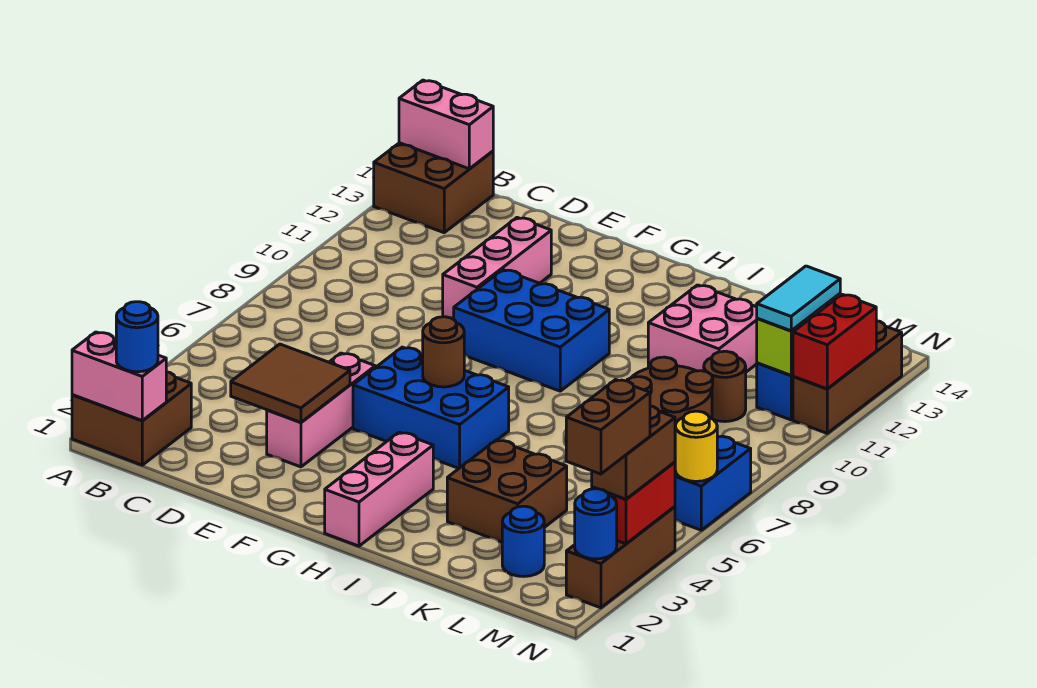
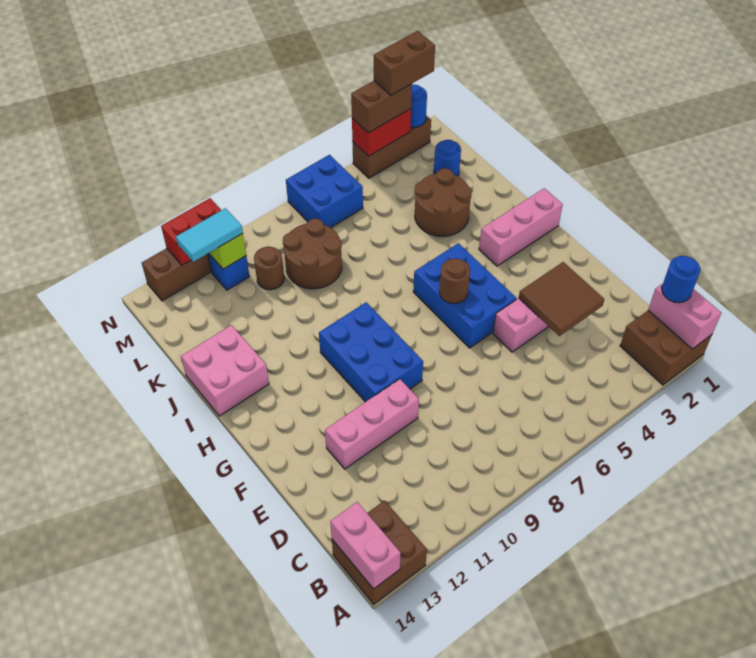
brown brick J3:K4 level 1 -> brown round brick J3:K4 level 1
pink brick J11:K12 level 1 -> pink brick I13:J14 level 1
yellow round brick N6 level 2 -> none

